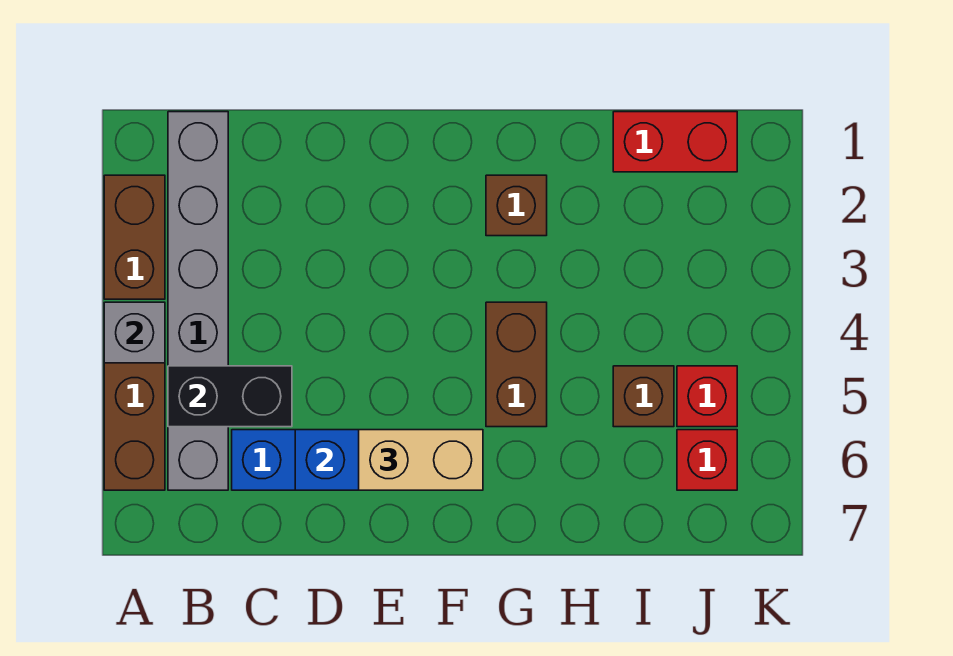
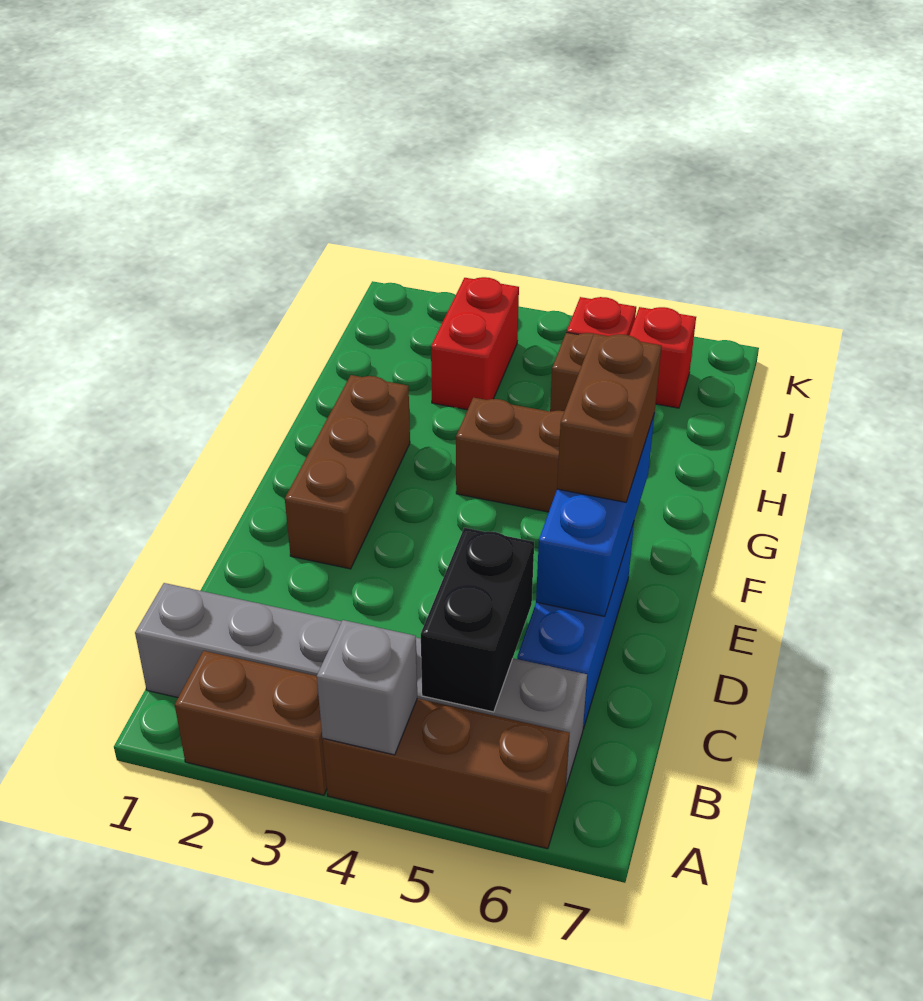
tan brick E6:F6 level 3 -> brown brick E6:F6 level 3
brown brick G2 level 1 -> brown brick E2:G2 level 1
red brick I1:J1 level 1 -> red brick I3:J3 level 1

